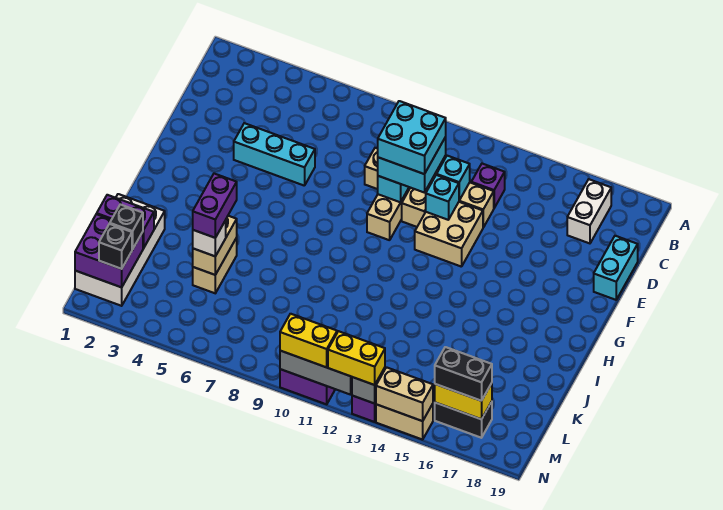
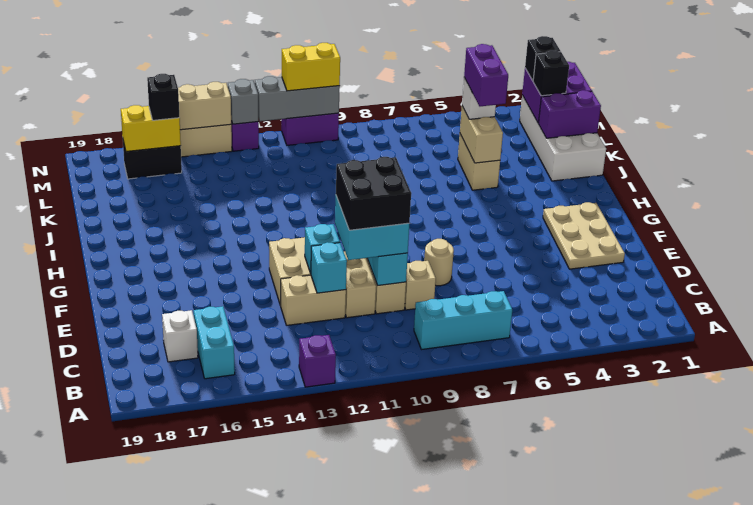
white brick B17:C17 level 1 -> white brick C17 level 1
purple brick C13 level 1 -> purple brick A13 level 1
cyan brick D10:E11 level 4 -> black brick D10:E11 level 4
cyan brick D19:E19 level 1 -> cyan brick B16:C16 level 1
none -> tan plate E2:G3 level 1
cyan brick E4:E6 level 1 -> cyan brick B7:B9 level 1
none -> tan round brick E8 level 1
black brick M16:M17 level 3 -> black brick M16 level 3
yellow brick N12:N13 level 3 -> none

